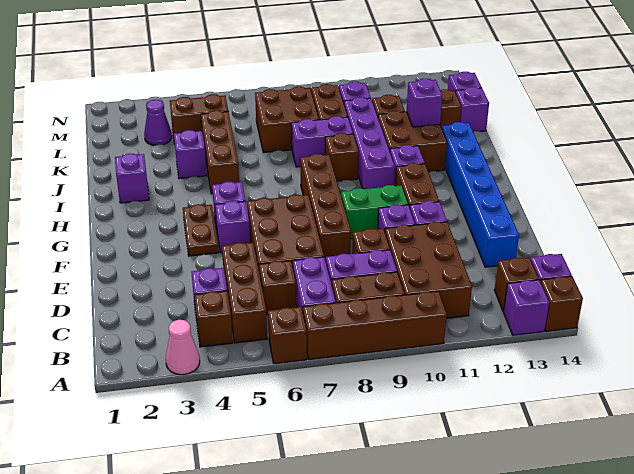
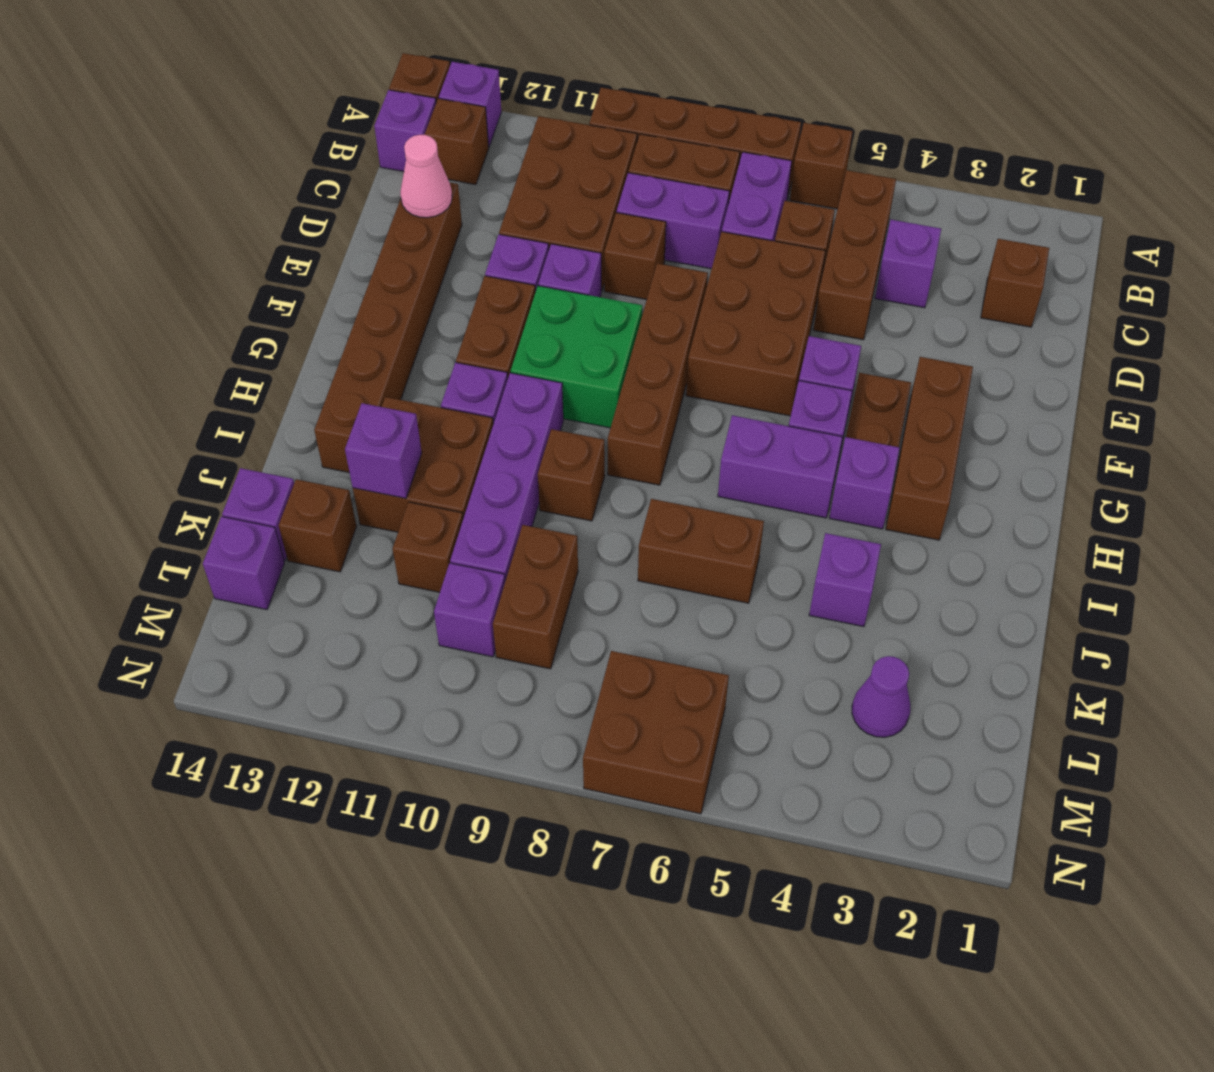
pink cone A3 level 1 -> pink cone D13 level 2
brown brick B4 level 1 -> brown brick C2 level 1
blue brick D13:I13 level 1 -> brown brick D13:I13 level 1
green brick F9:F10 level 1 -> green brick F9:G10 level 1
purple brick I2 level 1 -> purple brick H4 level 1
brown brick I5:K5 level 1 -> brown brick F3:H3 level 1
purple brick J8:J9 level 1 -> purple brick H5:H6 level 1
brown brick K7:L8 level 1 -> brown brick M6:N7 level 1
brown brick L4:L5 level 1 -> brown brick J6:J7 level 1

